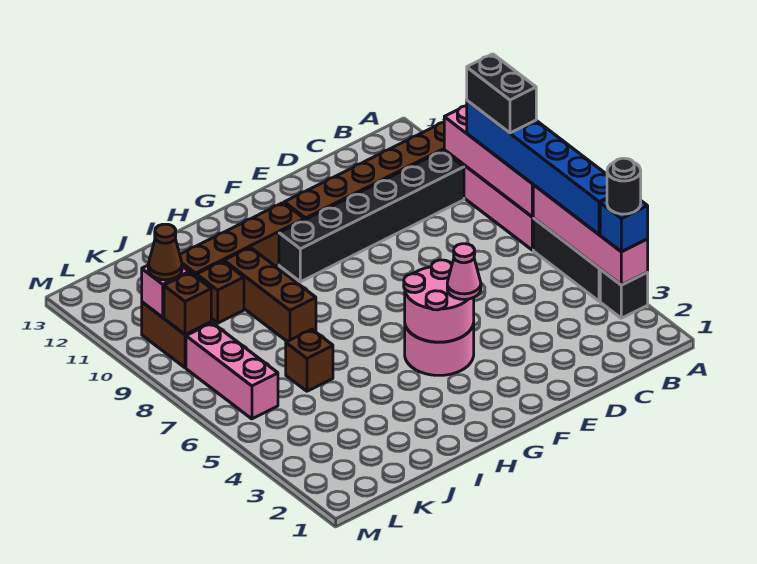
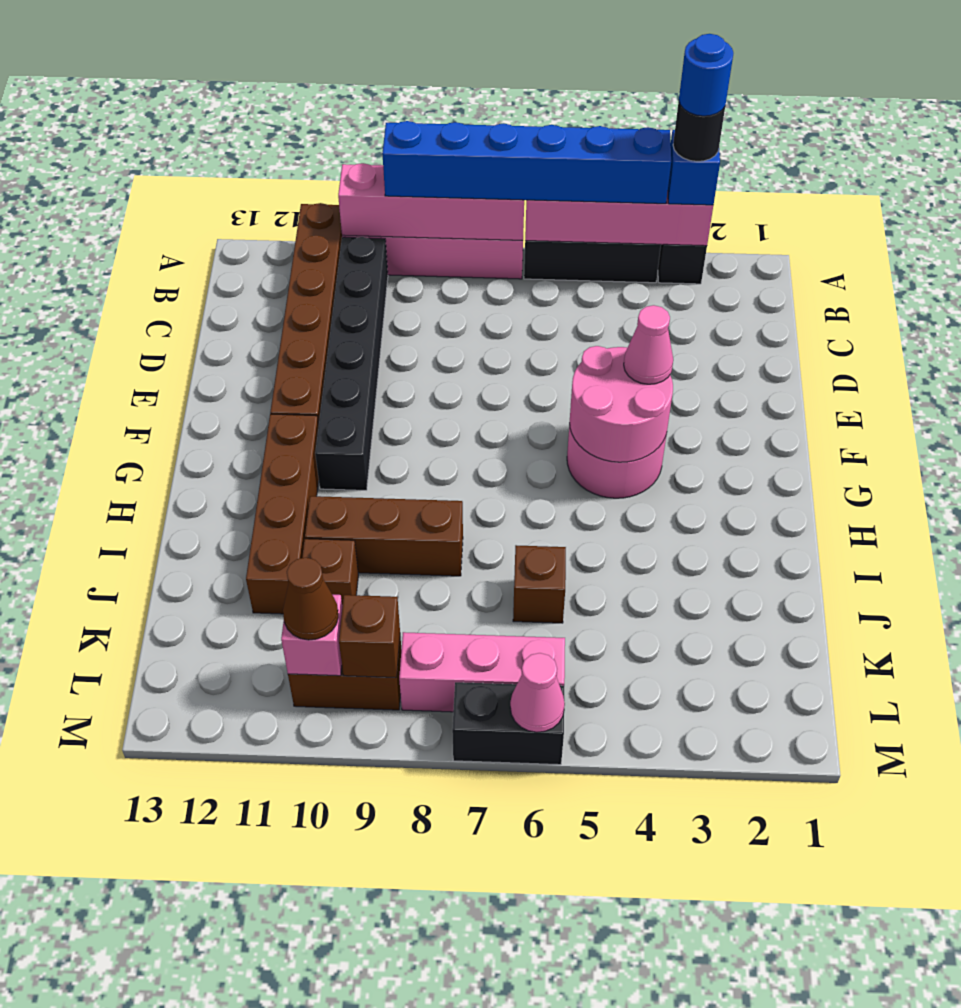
none -> blue round brick A3 level 5
black brick A8:A9 level 4 -> black brick M6:M7 level 1
none -> pink cone M6 level 2

